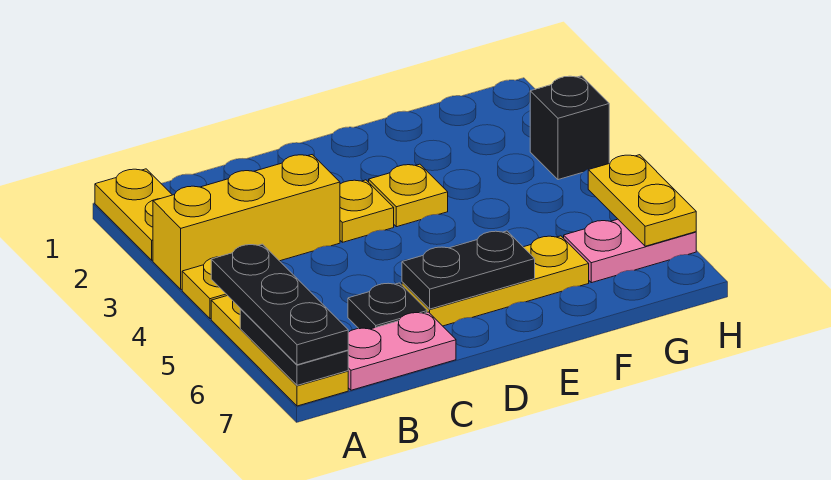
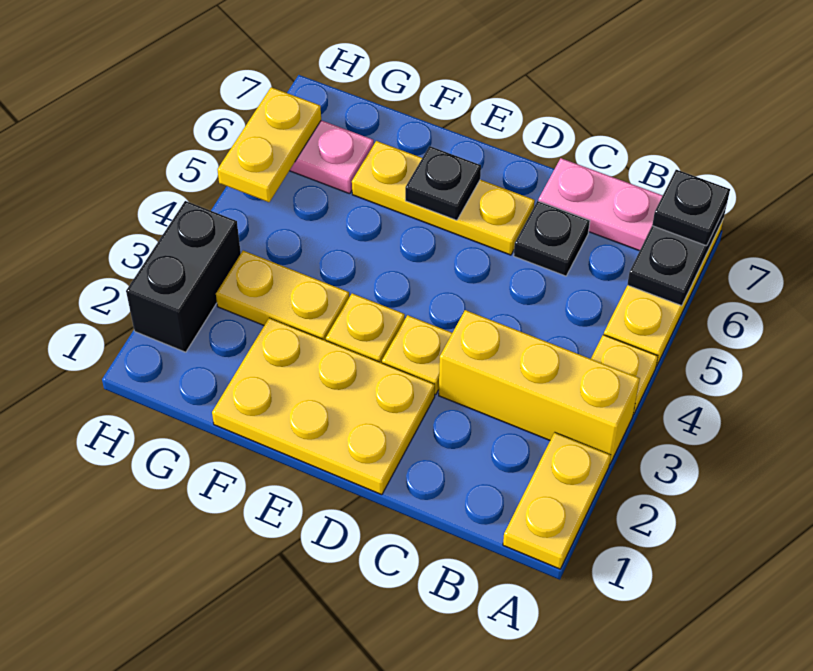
black plate A5:A7 level 3 -> black plate A7 level 3
none -> yellow plate D1:F2 level 1
black plate D6:E6 level 2 -> black plate E6 level 2
none -> yellow plate F3:G3 level 1
black brick H3 level 1 -> black brick H2:H3 level 1

